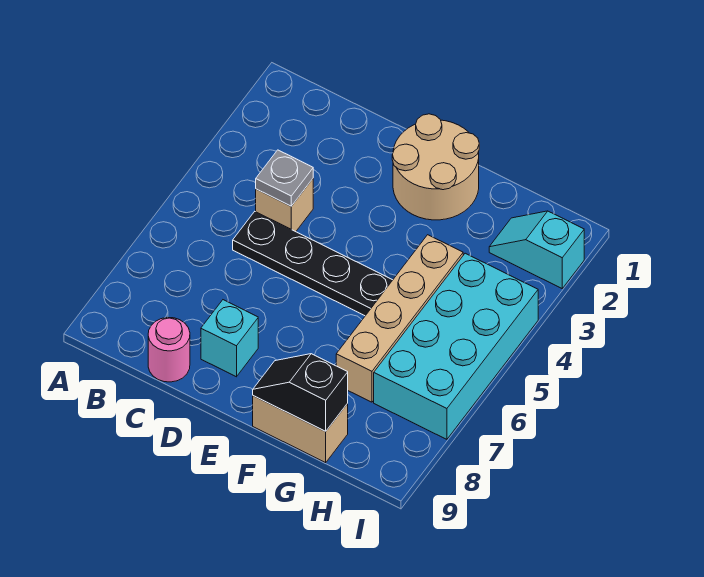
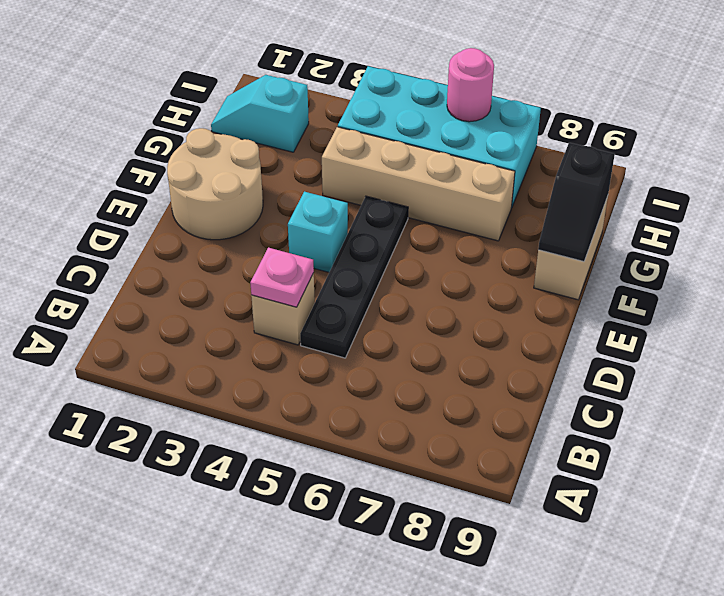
grey plate C4 level 2 -> pink plate C4 level 2
pink round brick C9 level 1 -> pink round brick I6 level 2
cyan brick D8 level 1 -> cyan brick E4 level 1
cyan slope H2:I2 level 1 top I -> cyan slope H1:H2 level 1 top 2

